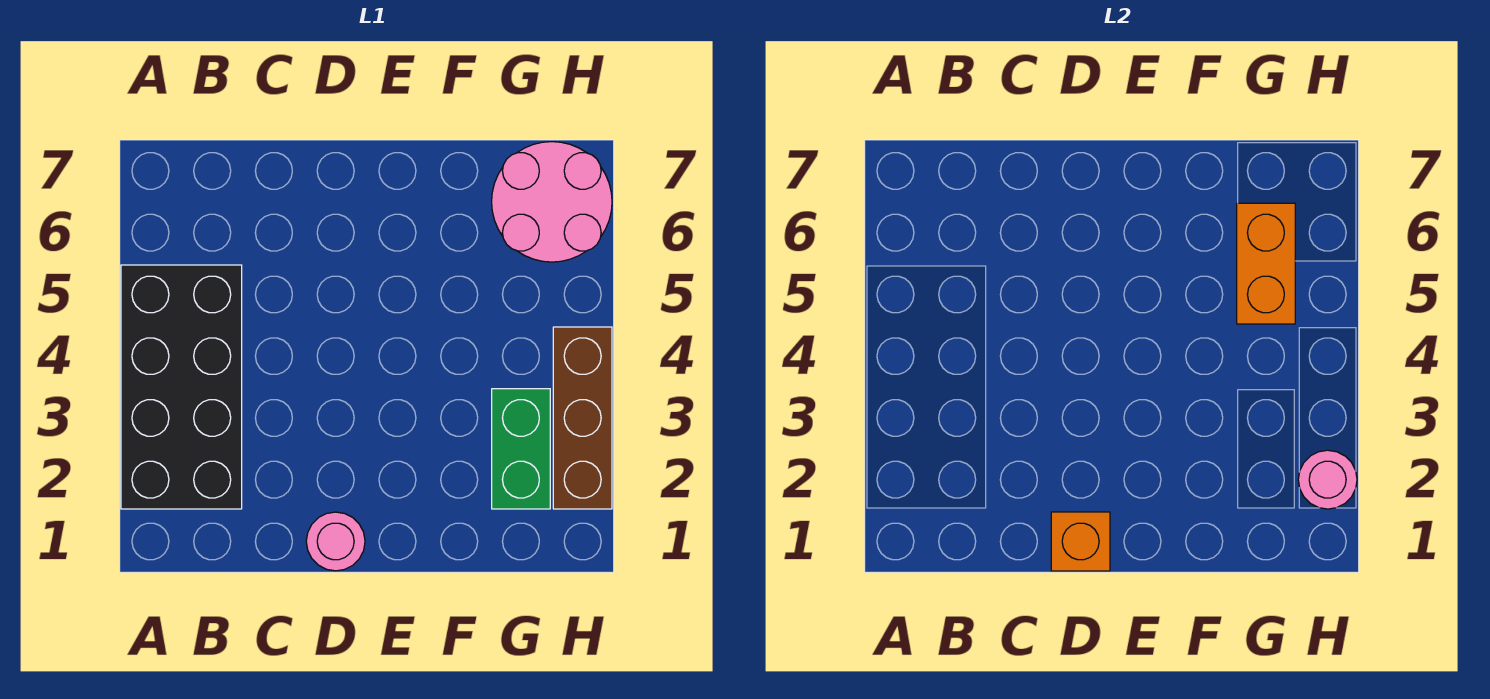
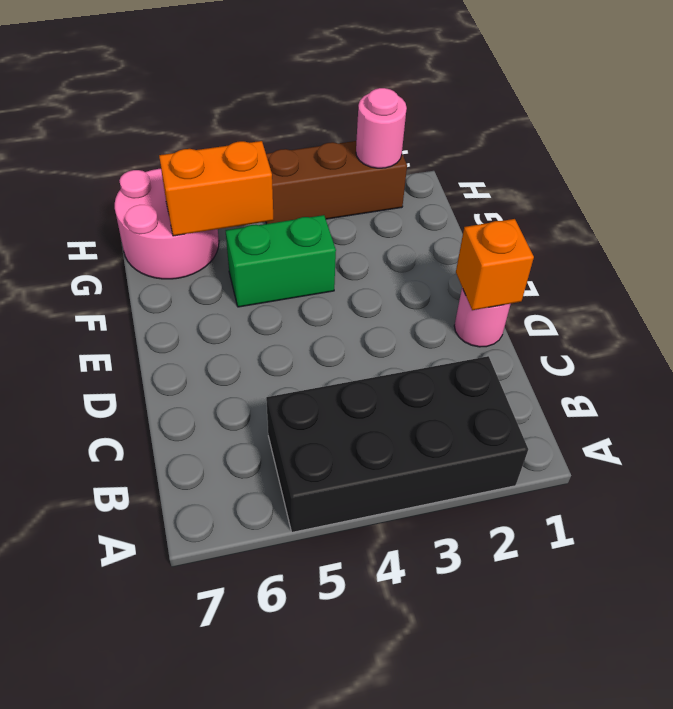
green brick G2:G3 level 1 -> green brick F4:F5 level 1

